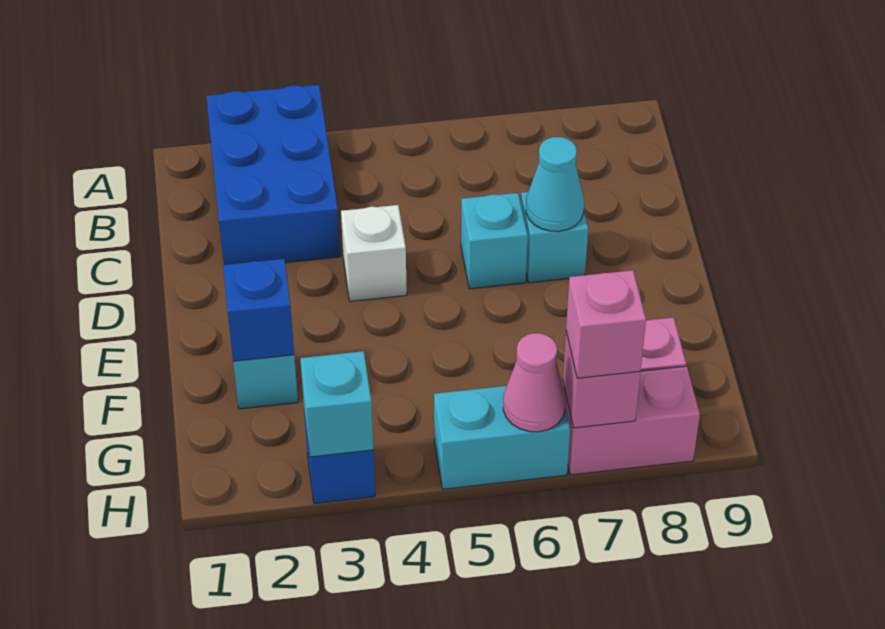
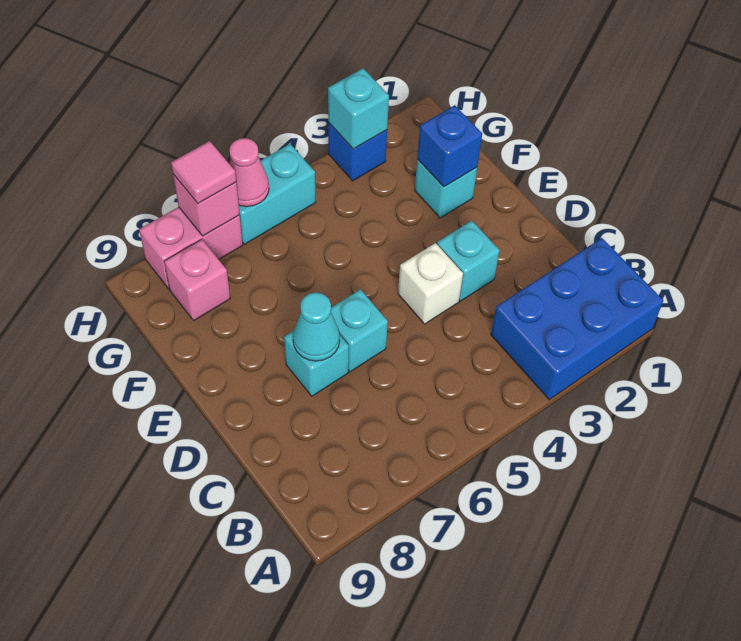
blue brick A2:C3 level 1 -> blue brick A1:B3 level 1
none -> cyan brick D3 level 1
pink brick H7 level 3 -> pink tile H7 level 3

